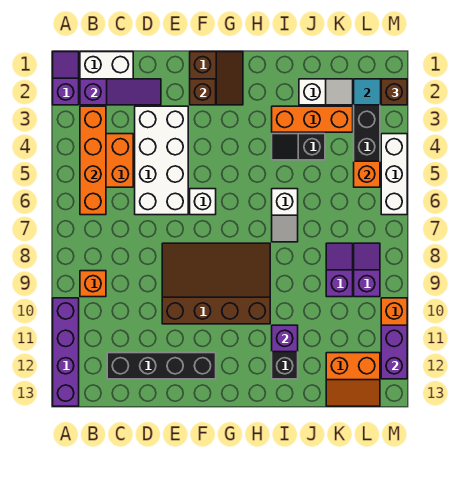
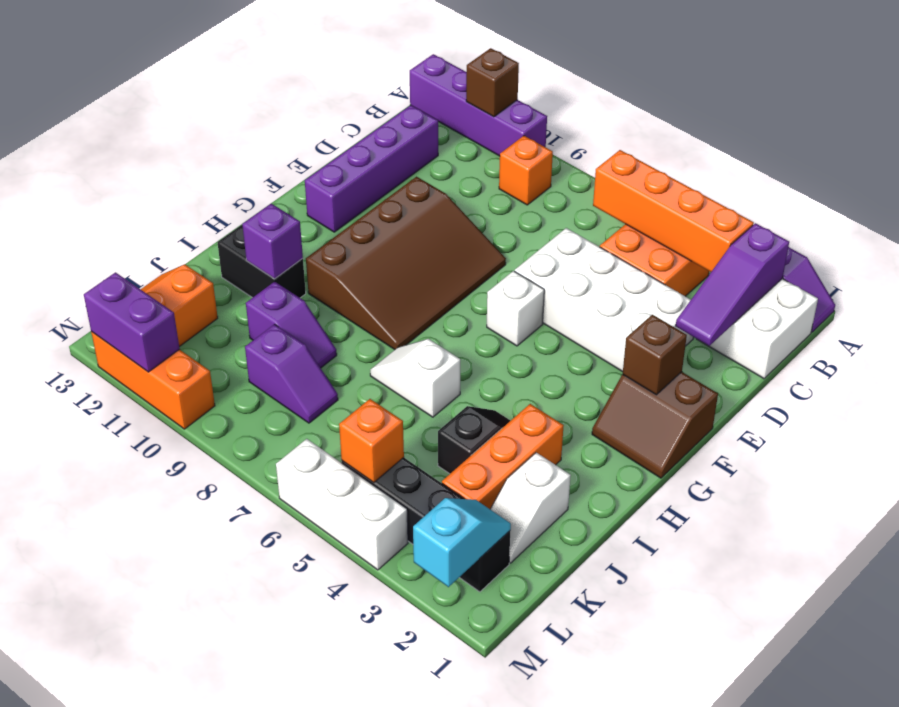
black brick C12:F12 level 1 -> purple brick C12:F12 level 1
purple slope L8:L9 level 1 top 9 -> purple slope J9:J10 level 1 top 10
brown brick M2 level 3 -> brown brick A11 level 2

